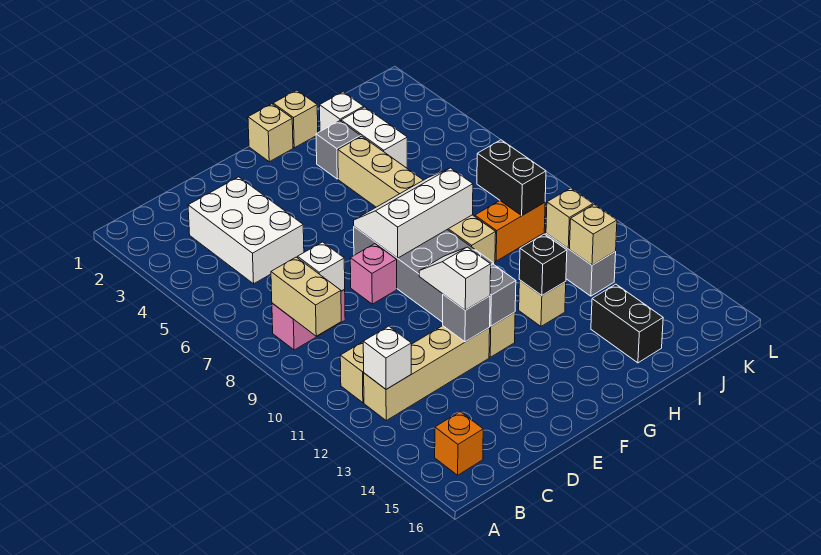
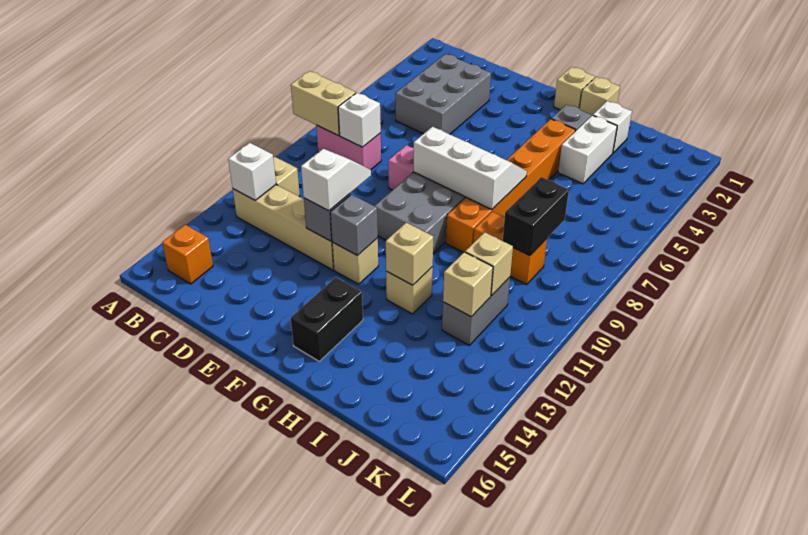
tan brick B8:B9 level 2 -> tan brick A8:B8 level 2
white brick C3:D5 level 1 -> grey brick C3:D5 level 1
tan brick H4:H9 level 1 -> orange brick H4:H9 level 1
black brick H12 level 2 -> tan brick H12 level 2
black brick I14:I15 level 1 -> black brick G14:G15 level 1

